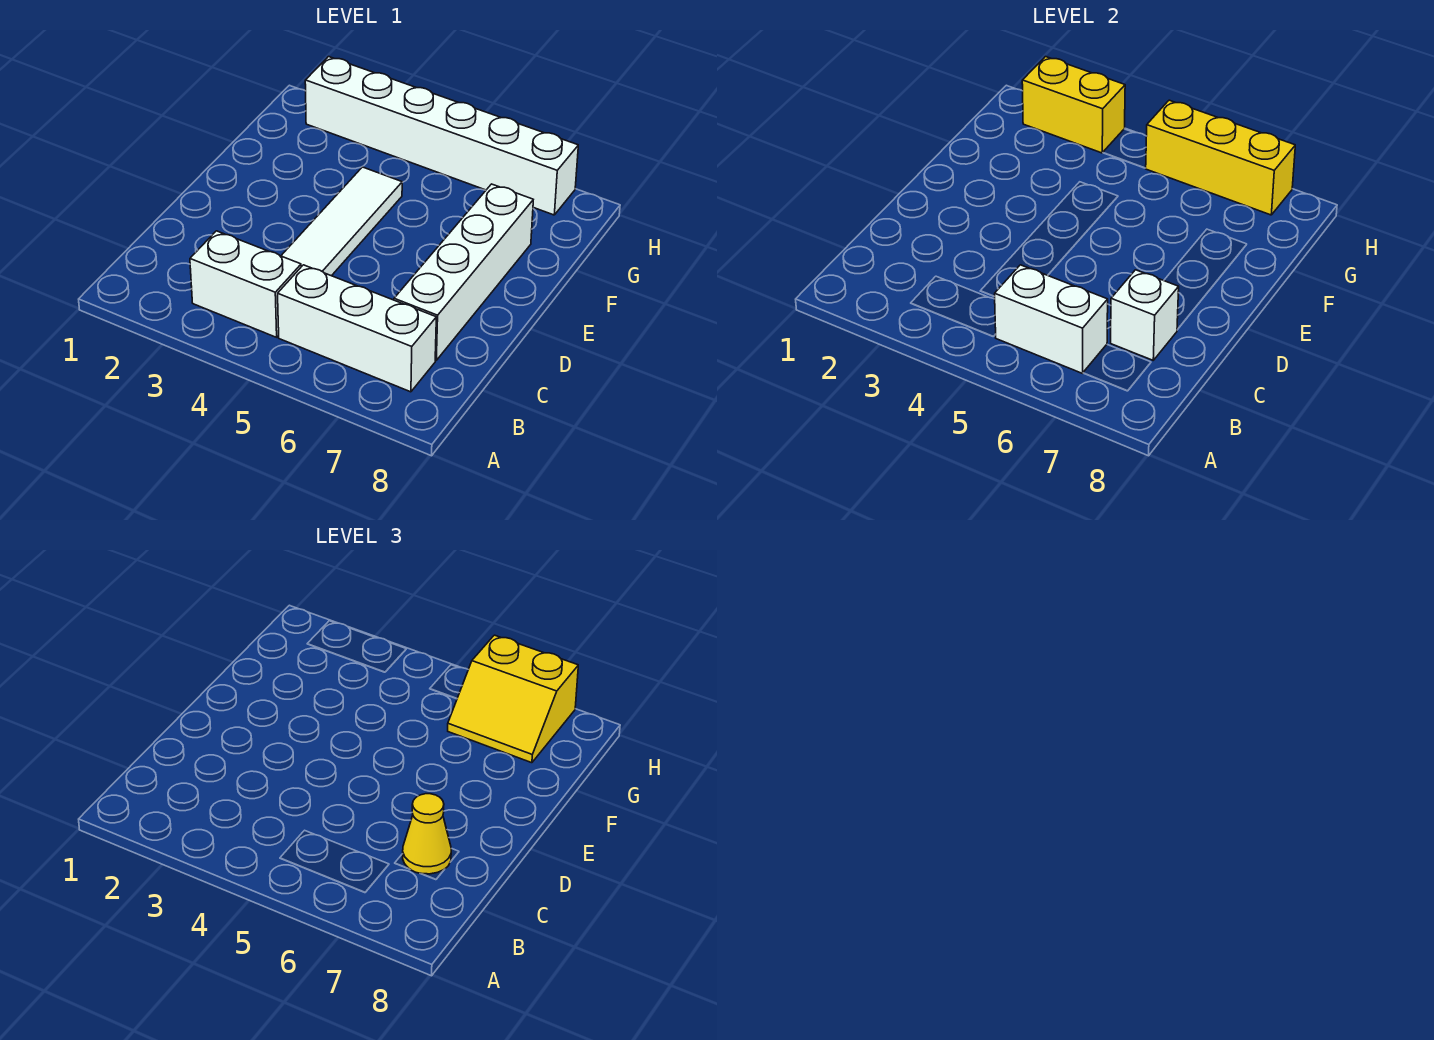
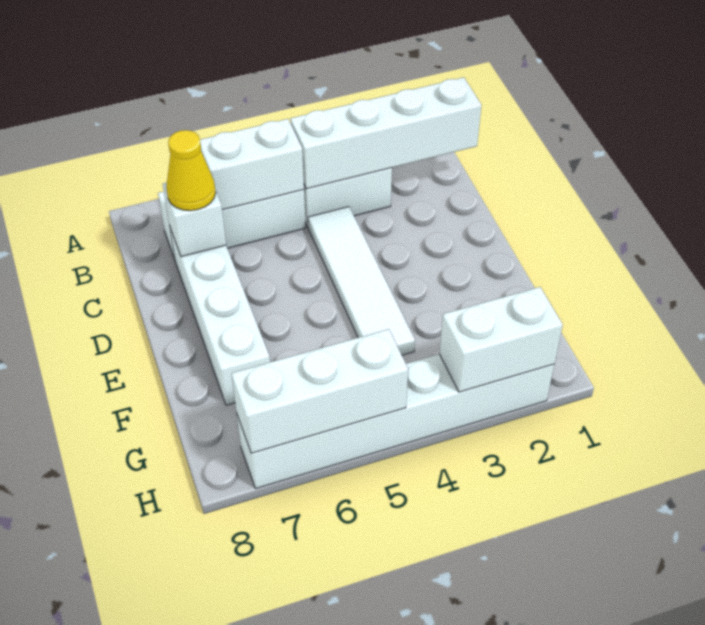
none -> white brick B1:B4 level 2
yellow slope G6:H7 level 3 top H -> none
yellow brick H2:H3 level 2 -> white brick H2:H3 level 2
yellow brick H5:H7 level 2 -> white brick H5:H7 level 2

